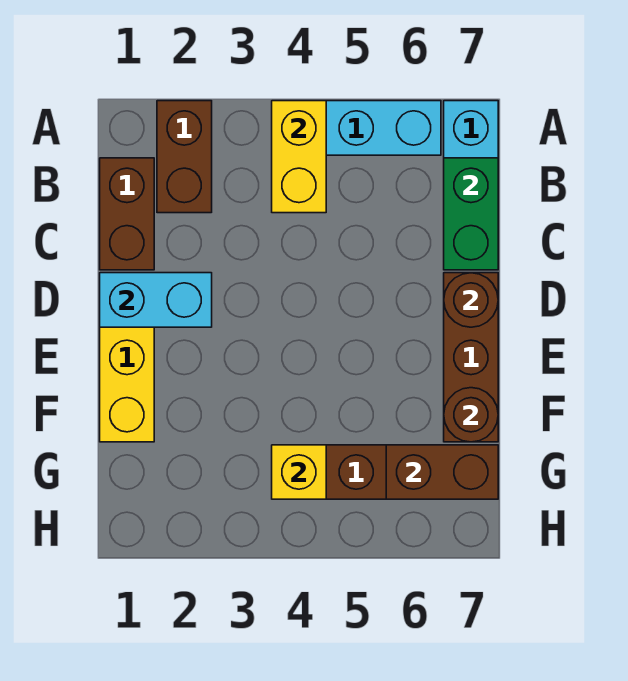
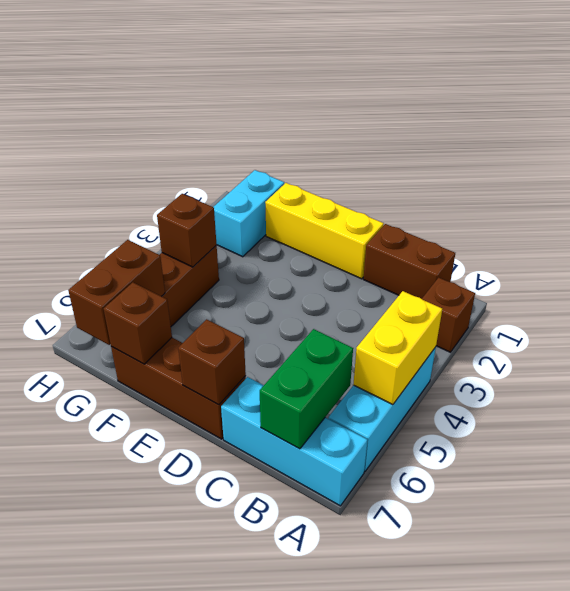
brown brick A2:B2 level 1 -> brown brick A2 level 1
yellow brick A4:B4 level 2 -> yellow brick A4:A5 level 2
green brick B7:C7 level 2 -> green brick B6:B7 level 2
cyan brick D1:D2 level 2 -> cyan brick G1:G2 level 1
brown round brick D7 level 2 -> brown brick D7 level 2
brown round brick F7 level 2 -> brown brick F7 level 2
yellow brick G4 level 2 -> brown brick G4 level 2

